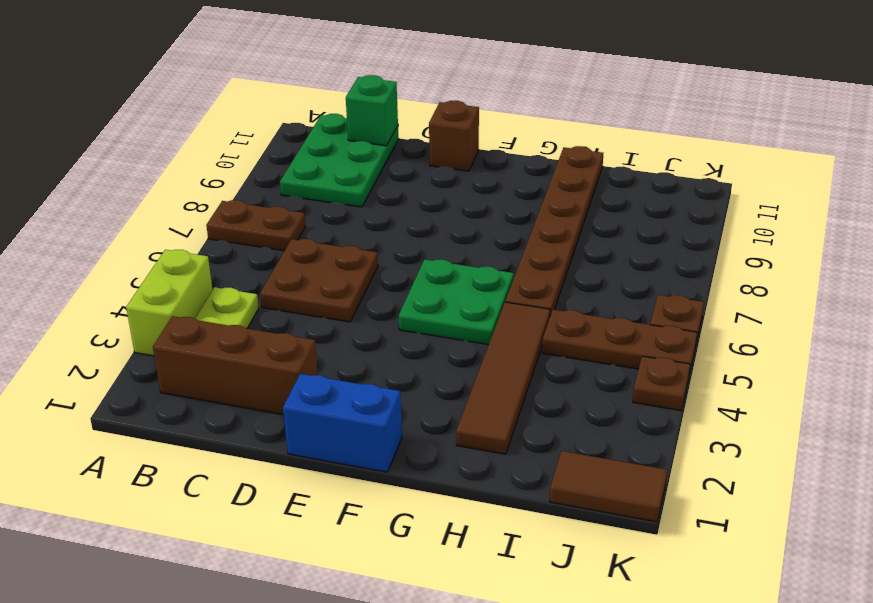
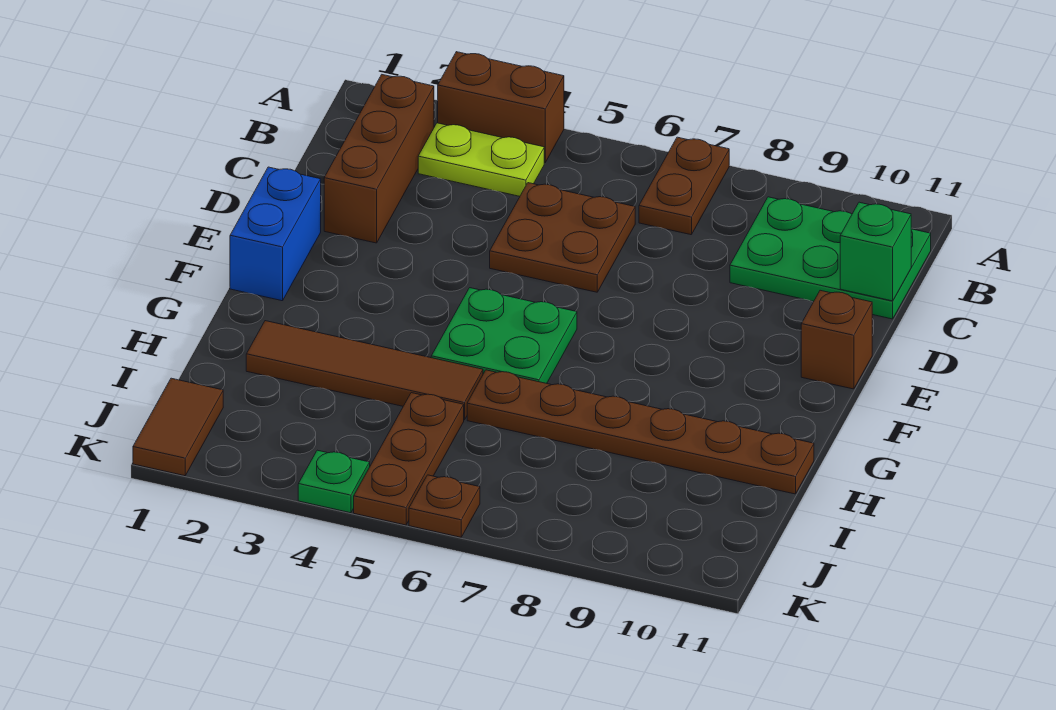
lime brick A3:A4 level 1 -> brown brick A3:A4 level 1
brown plate K4 level 1 -> green plate K4 level 1

